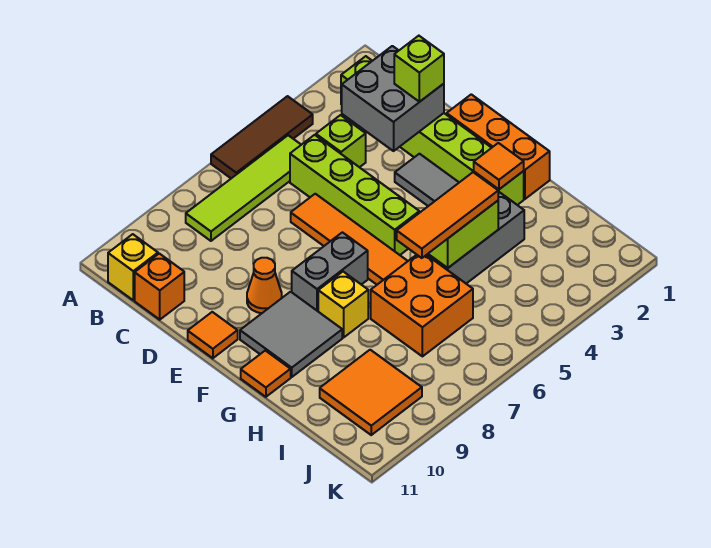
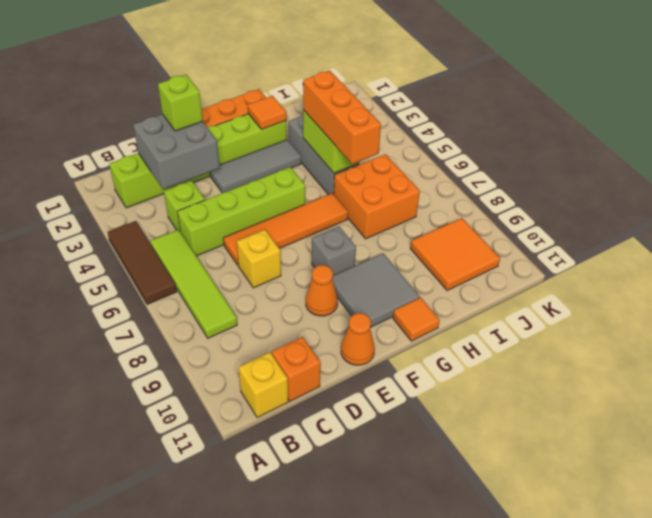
orange tile E11 level 1 -> orange cone E11 level 1
grey brick F7:F8 level 1 -> grey brick F8 level 1
yellow brick G8 level 1 -> yellow brick D7 level 1
orange tile H4:H6 level 3 -> orange brick H4:H6 level 3

